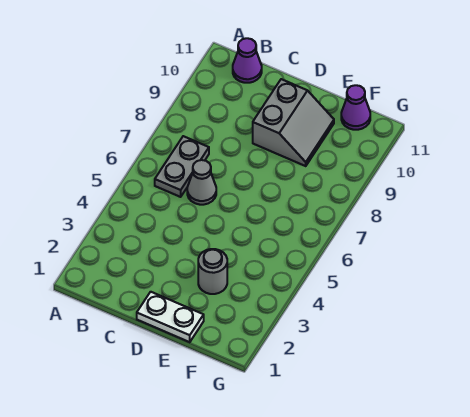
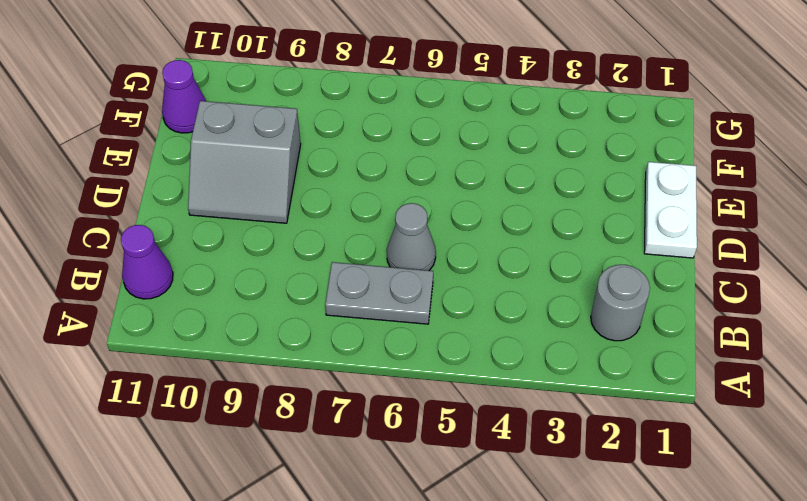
grey slope D9:E10 level 1 top D -> grey slope D9:E10 level 1 top E
grey round brick E3 level 1 -> grey round brick B2 level 1

